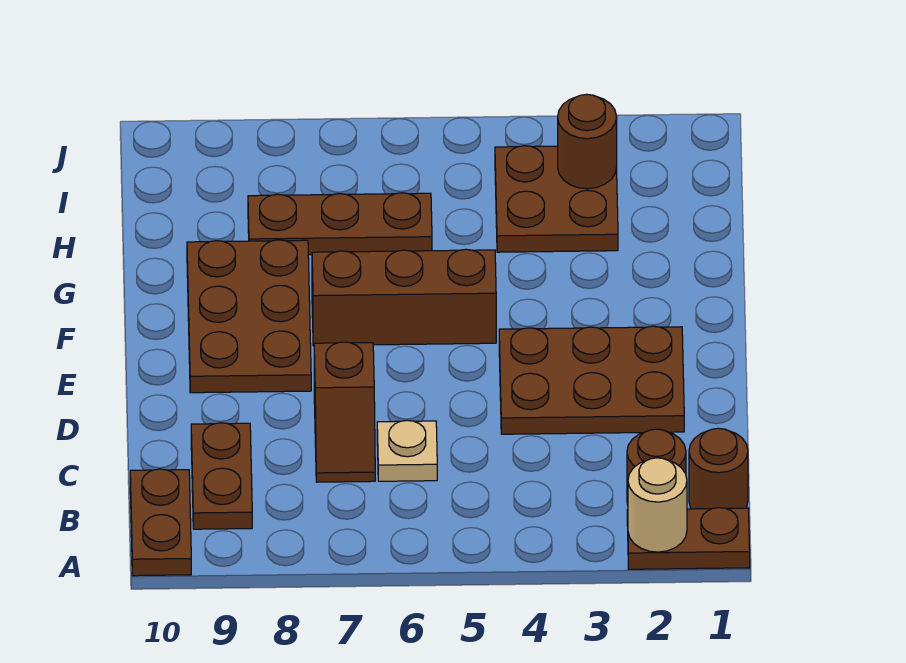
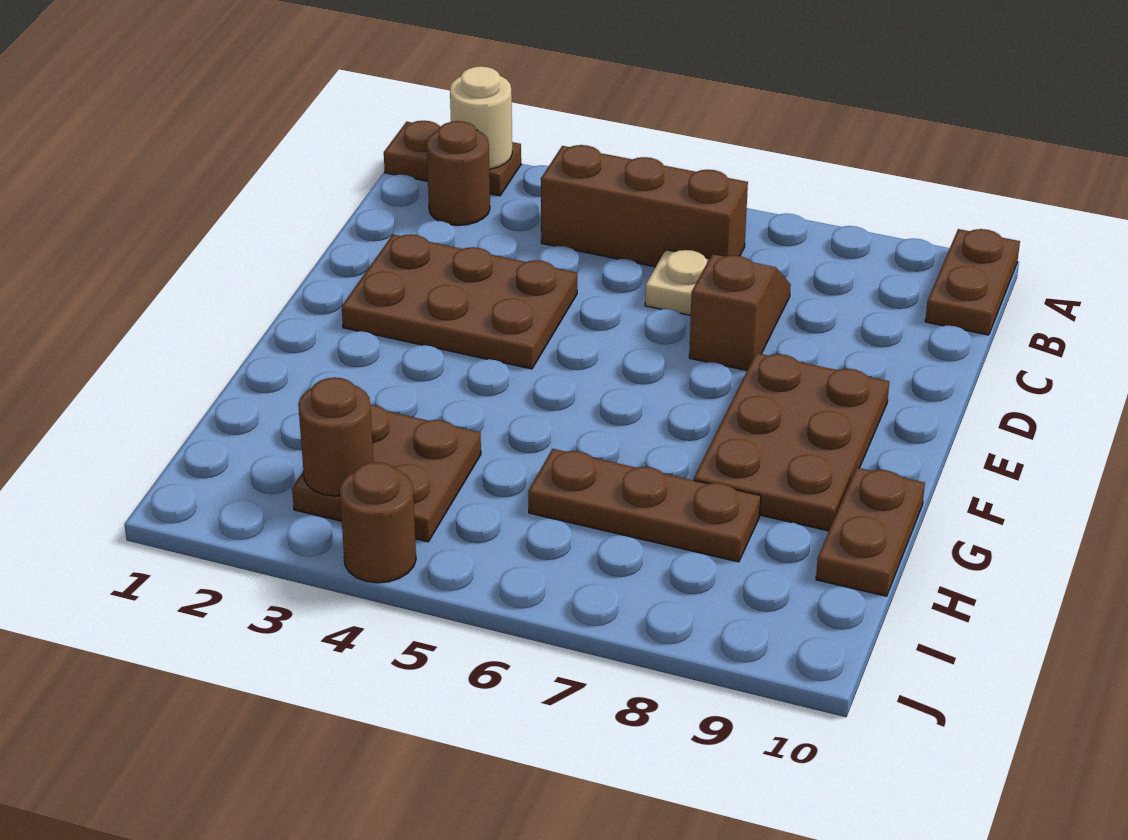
brown round brick B1 level 1 -> brown round brick J4 level 1
brown plate B9:C9 level 1 -> brown plate G10:H10 level 1
brown brick F5:F7 level 1 -> brown brick B4:B6 level 1

